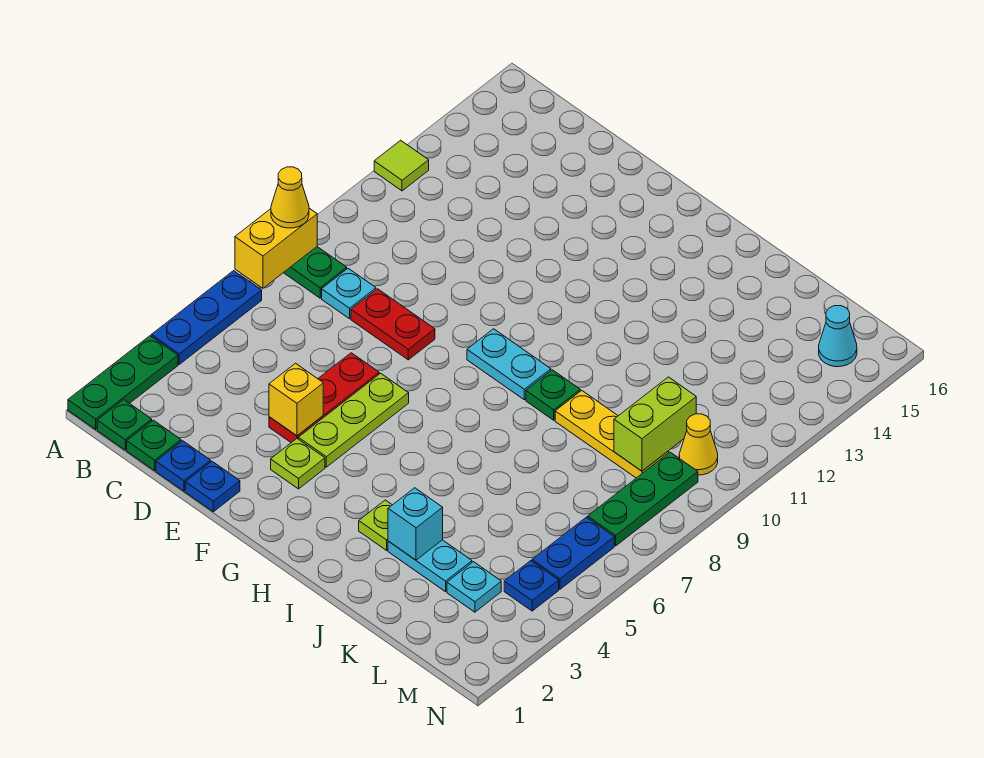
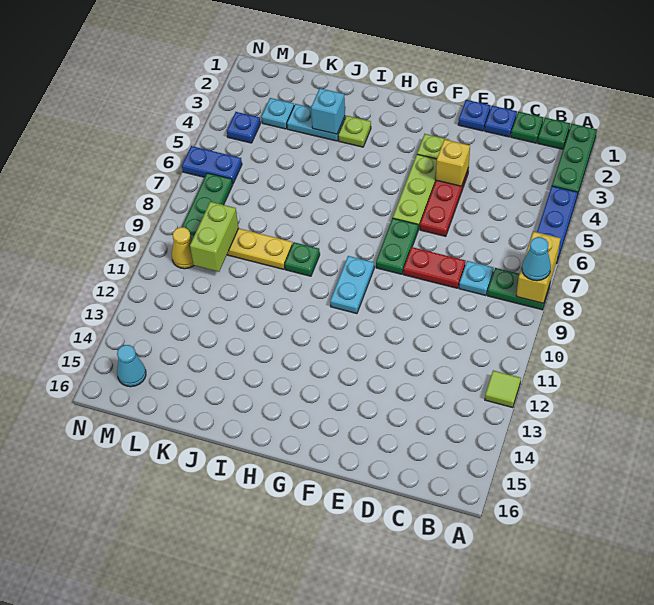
yellow cone A8 level 3 -> cyan cone A8 level 3
none -> green plate F7:F8 level 1
cyan plate G9:H9 level 1 -> cyan plate G9:G10 level 1
blue plate M5:M6 level 1 -> blue plate M6:N6 level 1

